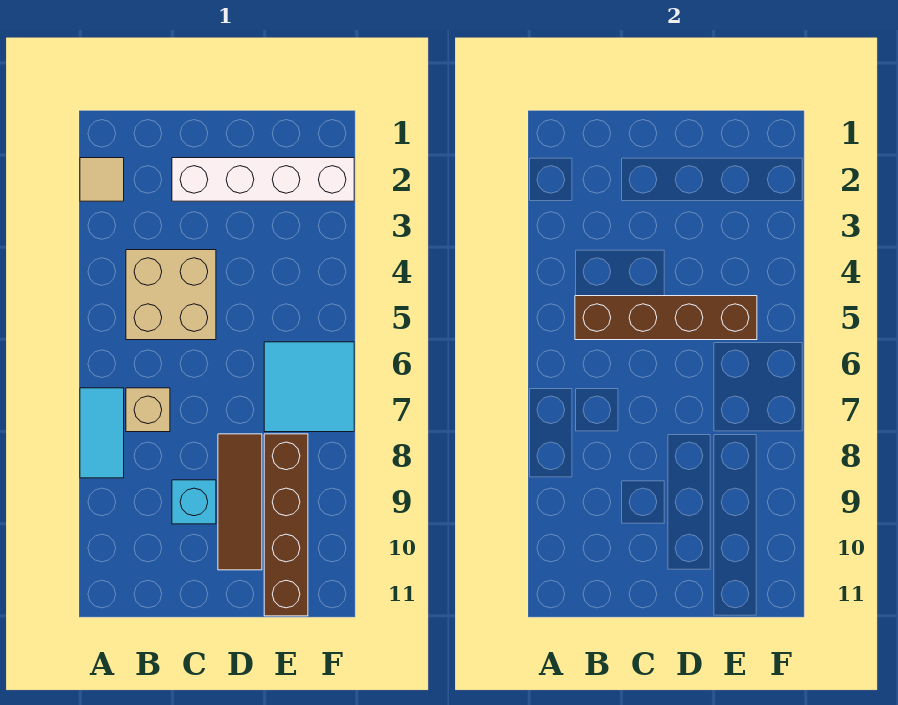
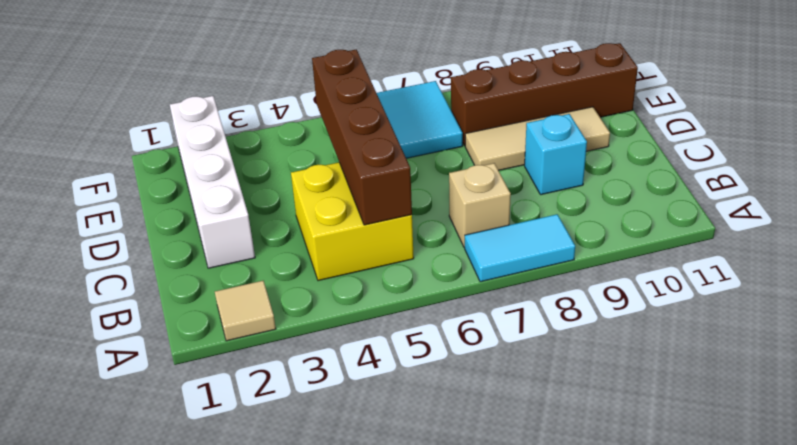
tan brick B4:C5 level 1 -> yellow brick B4:C5 level 1
brown tile D8:D10 level 1 -> tan tile D8:D10 level 1

